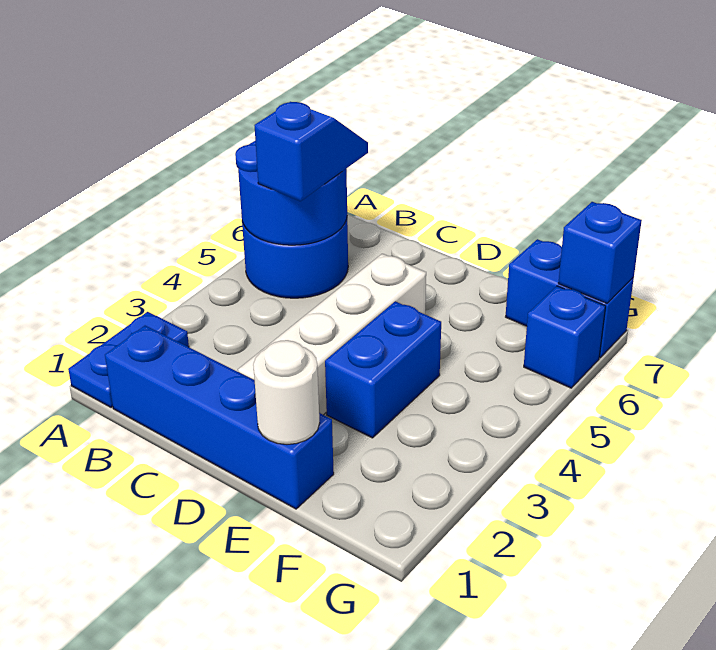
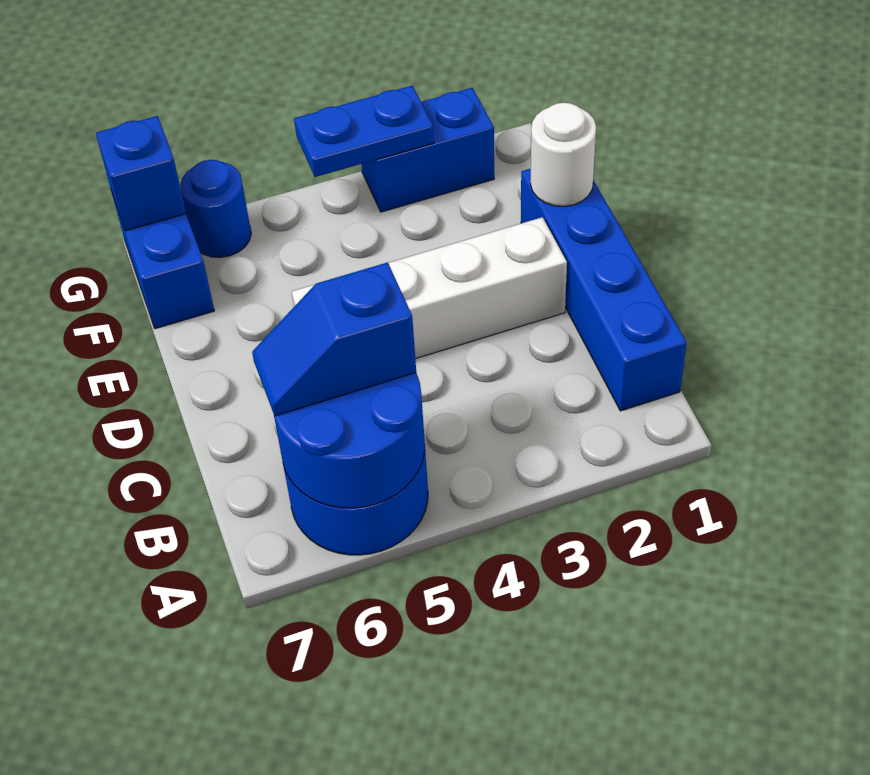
blue plate A1:A2 level 1 -> blue plate G3:G4 level 2
blue brick E3:E4 level 1 -> blue brick G2:G3 level 1
blue brick G6 level 1 -> blue round brick G6 level 1

